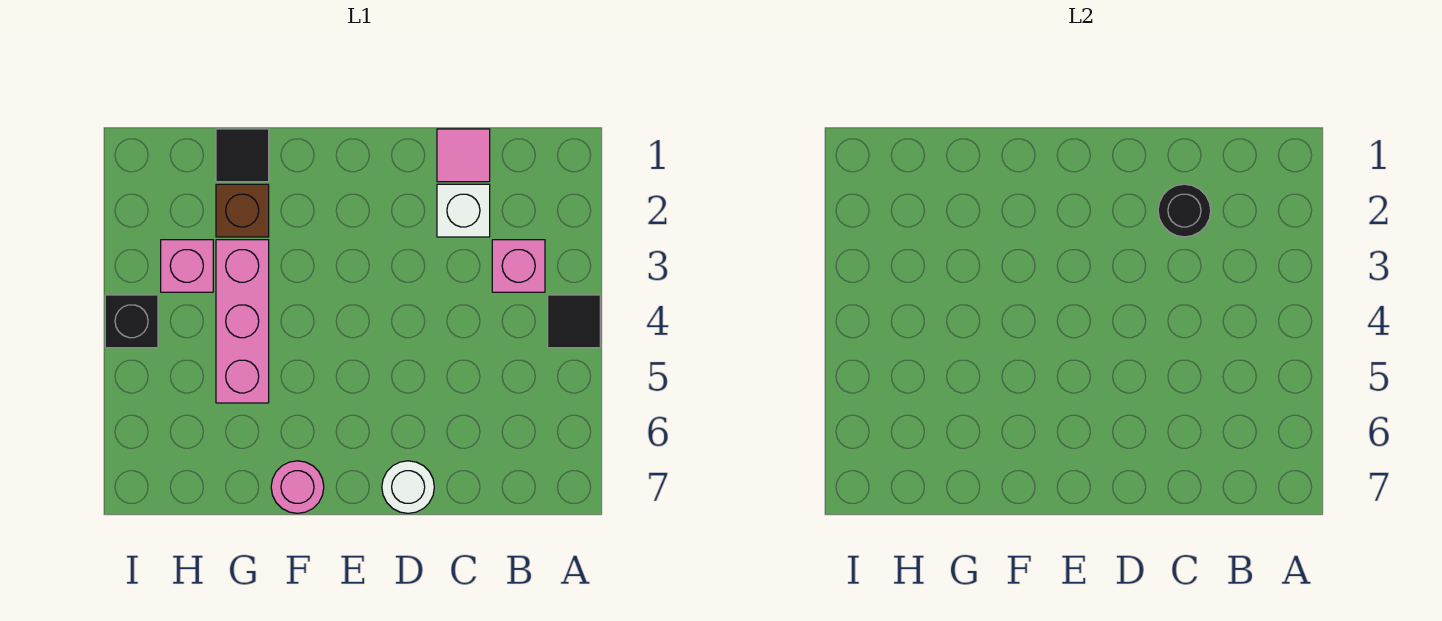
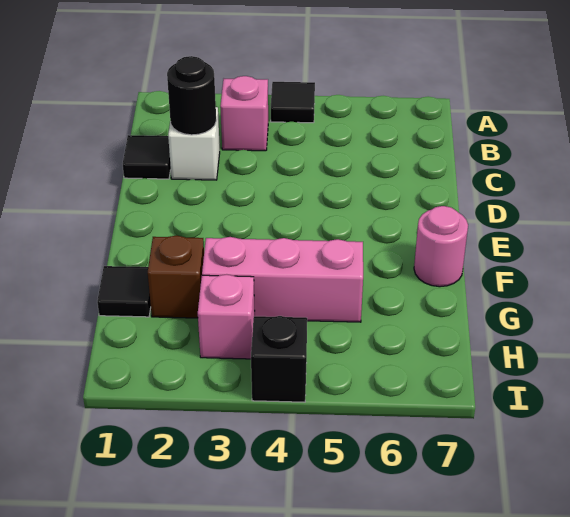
pink tile C1 level 1 -> black tile C1 level 1
white round brick D7 level 1 -> none

